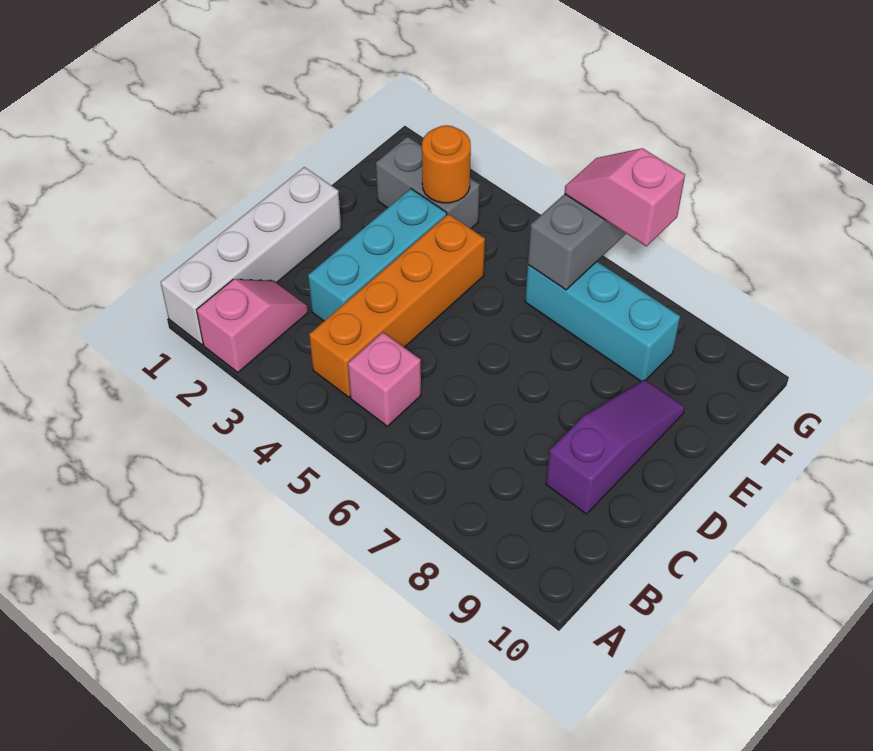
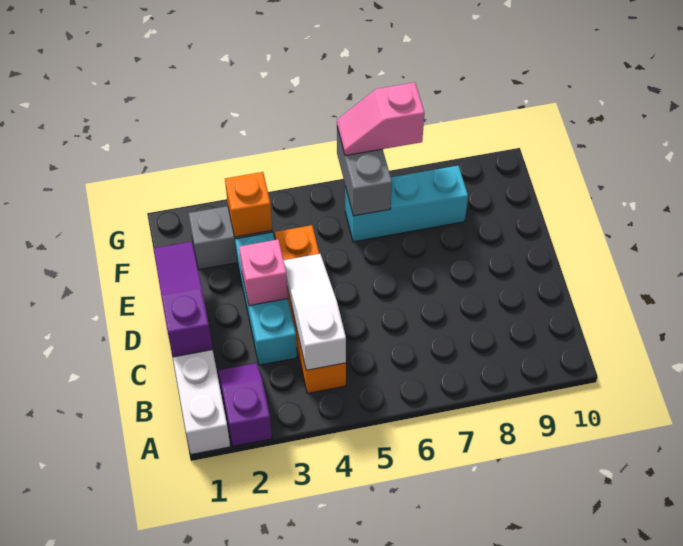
pink slope A2:B2 level 1 top A -> purple slope A2:B2 level 1 top A
none -> white slope B4:D4 level 2 top B
pink brick B5 level 1 -> pink brick D3 level 2
purple slope C9:E9 level 1 top C -> purple slope C1:E1 level 2 top C
orange round brick F3 level 2 -> orange brick F3 level 2

